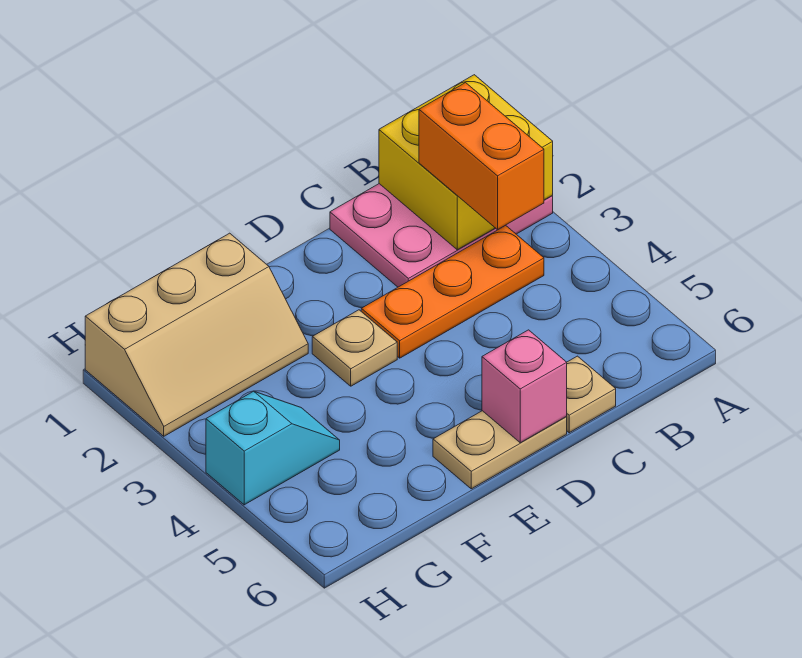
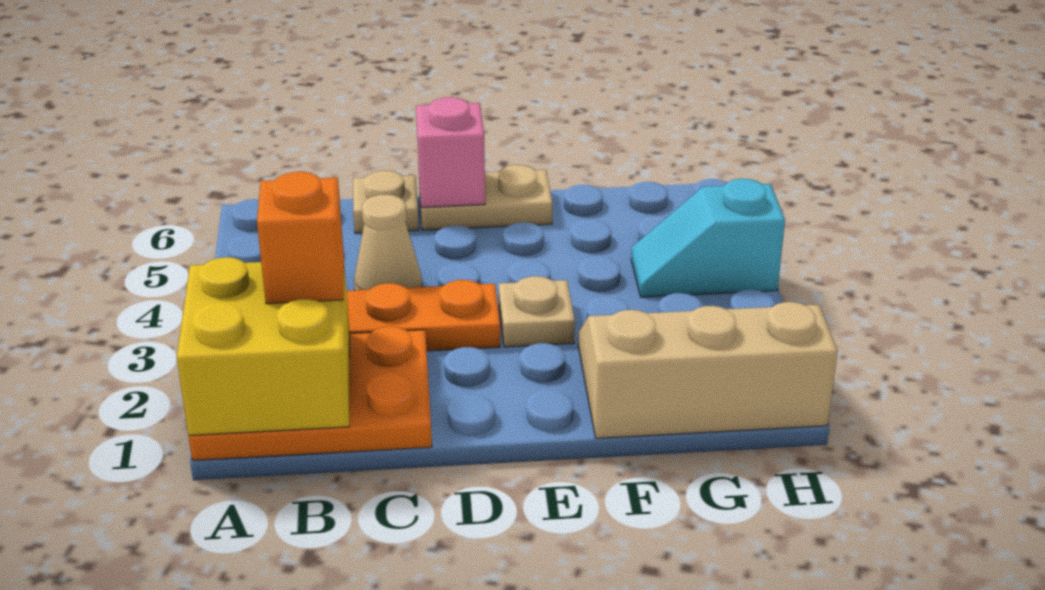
pink plate A1:C2 level 1 -> orange plate A1:C2 level 1
orange brick B2:B3 level 3 -> orange brick B2 level 3
none -> tan cone C4 level 1

